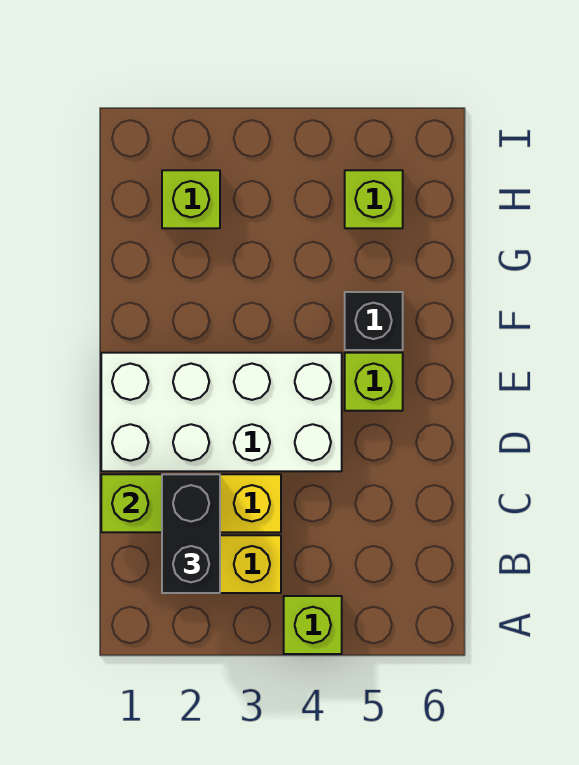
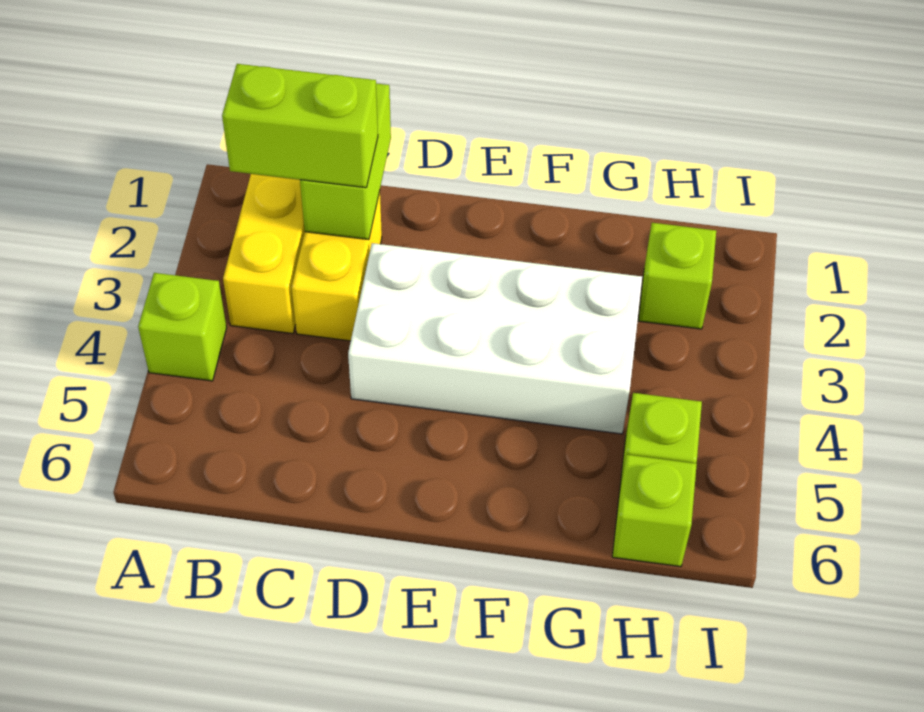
black brick B2:C2 level 3 -> lime brick B2:C2 level 3
white brick D1:E4 level 1 -> white brick D3:G4 level 1
lime brick E5 level 1 -> lime brick H6 level 1
black brick F5 level 1 -> none

